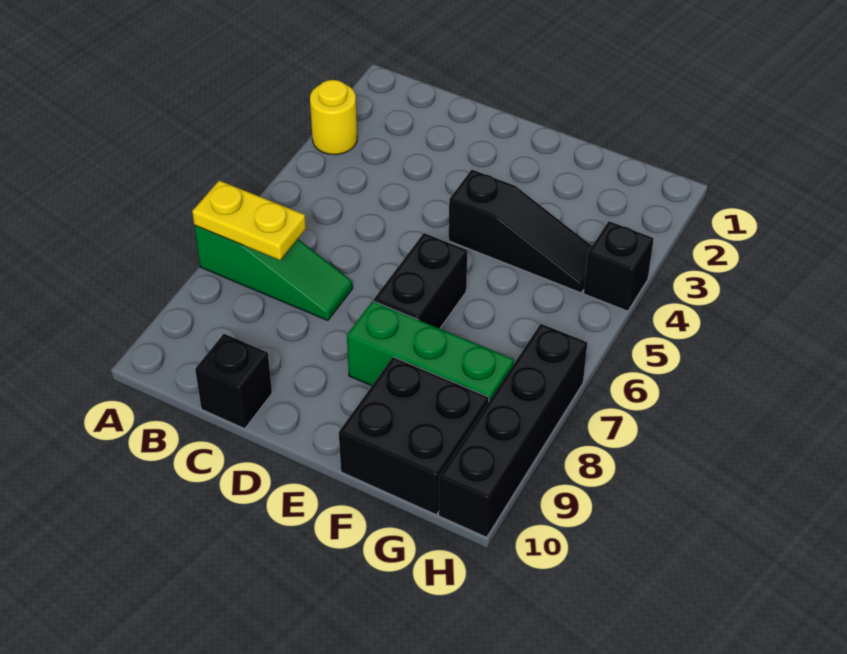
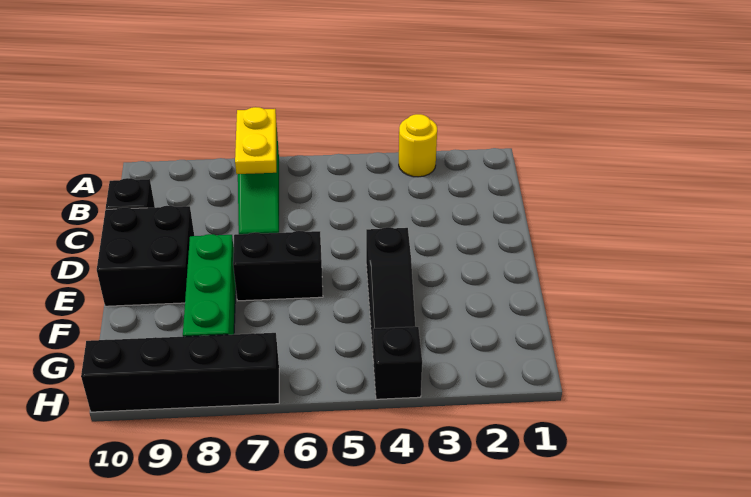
black brick F9:G10 level 1 -> black brick D9:E10 level 1

